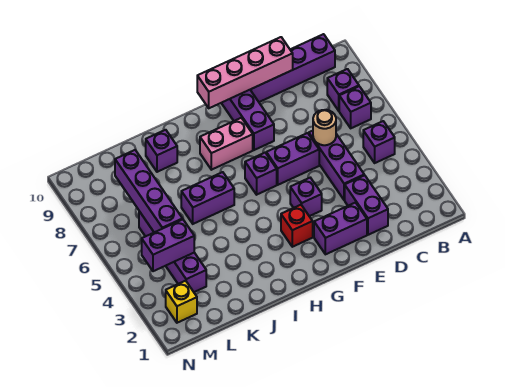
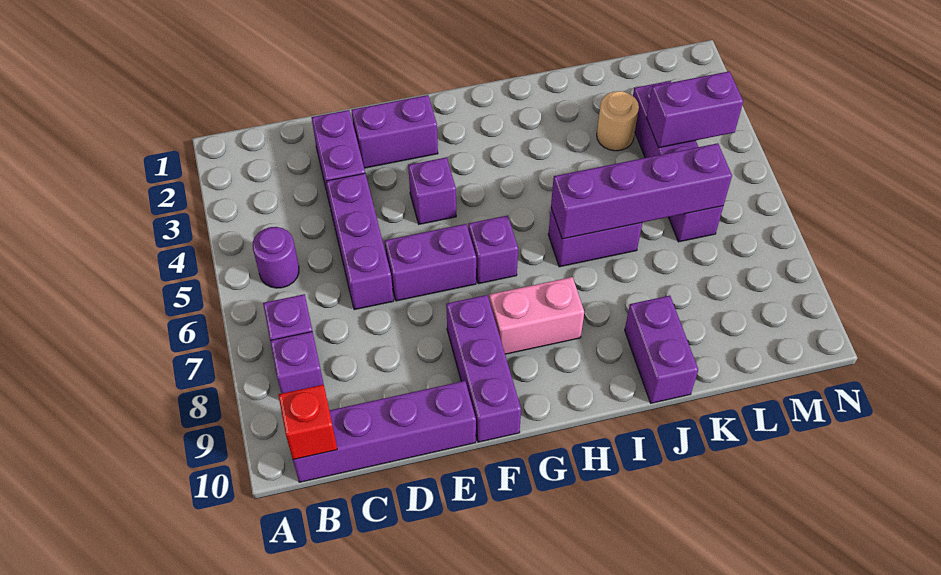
purple brick B5 level 1 -> purple round brick B5 level 1
tan round brick D6 level 2 -> tan round brick K3 level 1
pink brick D10:G10 level 2 -> none
red brick G3 level 1 -> red brick B10 level 2
purple brick J9 level 1 -> purple brick J9:J10 level 1
purple brick L5:L8 level 2 -> purple brick I6:L6 level 2
yellow brick M2 level 1 -> none

